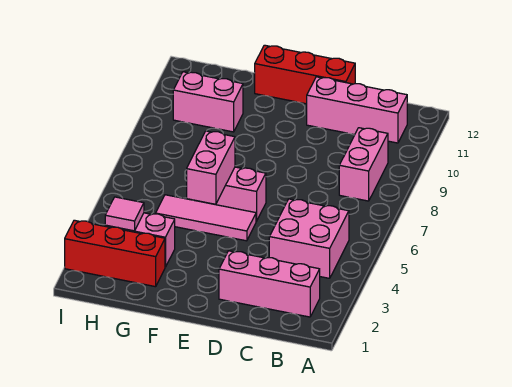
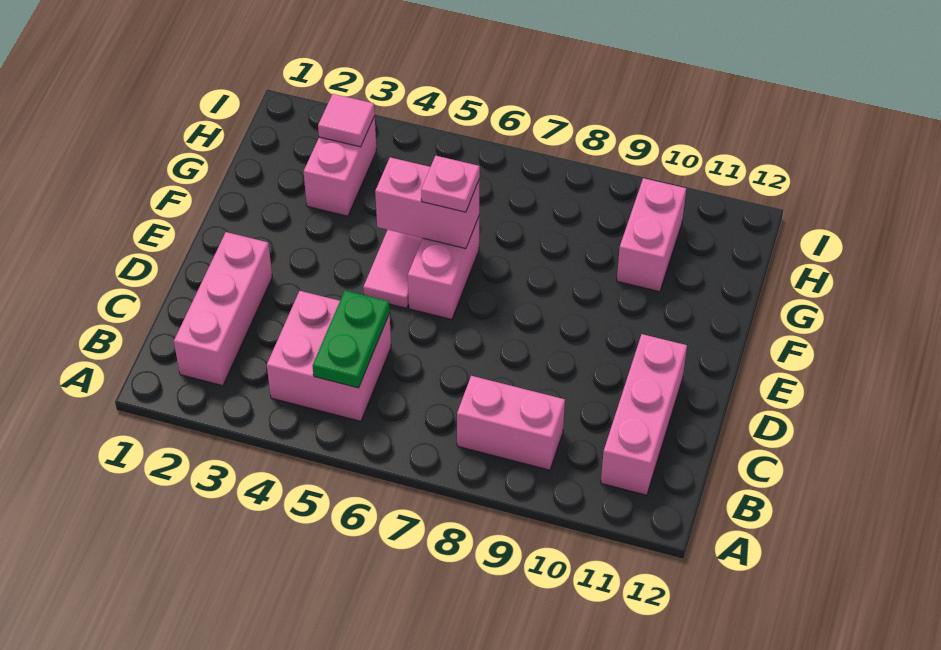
none -> green plate B5:C5 level 2
red brick D12:F12 level 1 -> none
none -> pink plate F6 level 3
red brick G2:I2 level 1 -> none

